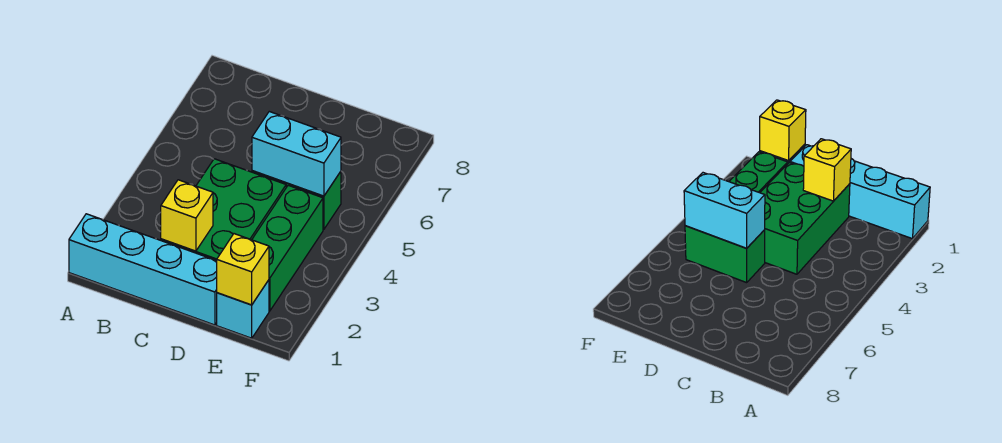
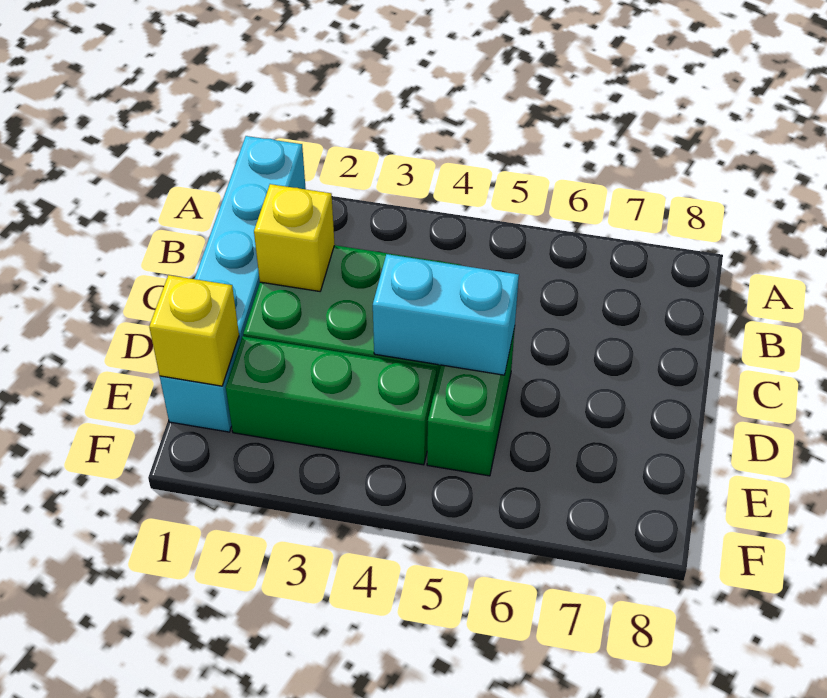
cyan brick D5:E5 level 2 -> cyan brick D4:D5 level 2

